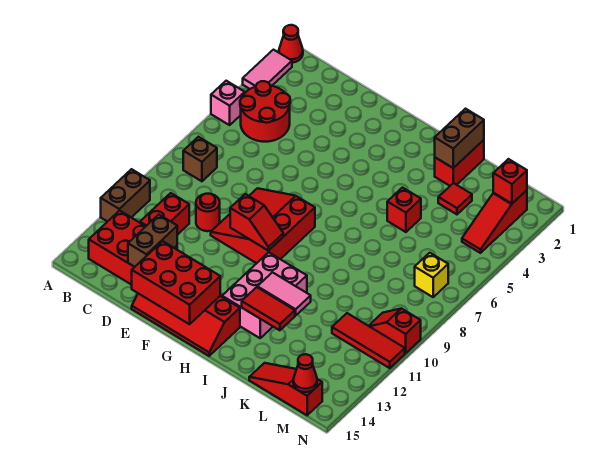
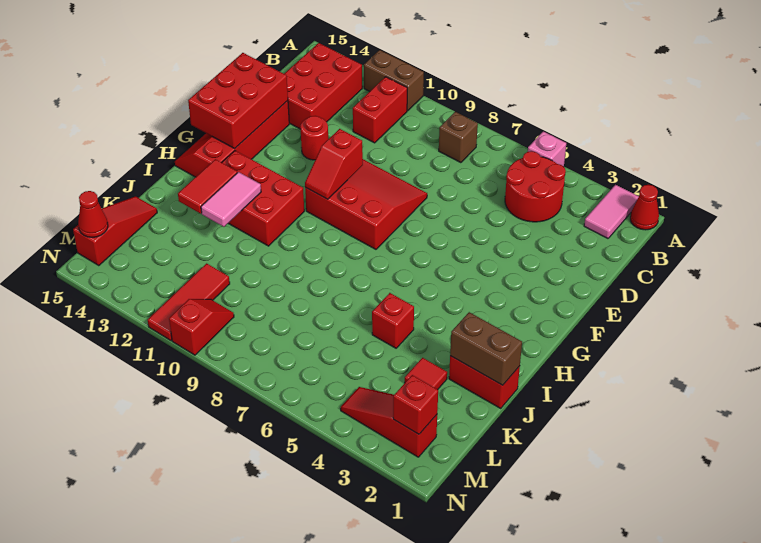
pink tile A2:A3 level 1 -> pink tile A2:B2 level 1
red brick C11:C12 level 1 -> red brick B11:C11 level 1
red round brick D10 level 1 -> red round brick E12 level 1
brown brick D13:D14 level 2 -> none
pink brick H11:I13 level 1 -> red brick H11:I13 level 1
yellow brick M7 level 1 -> none

